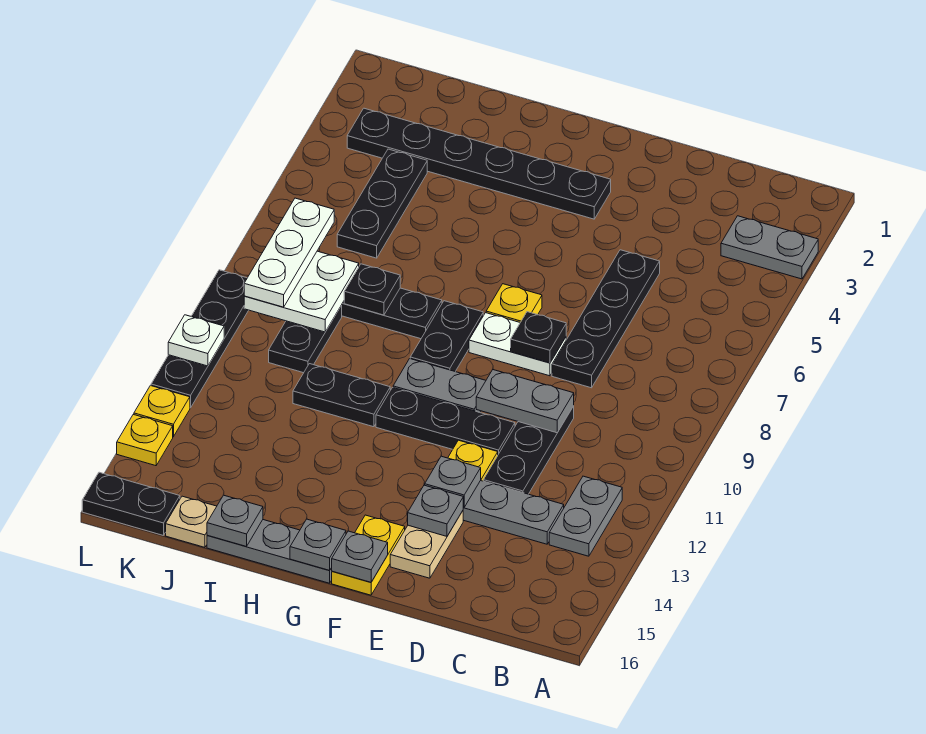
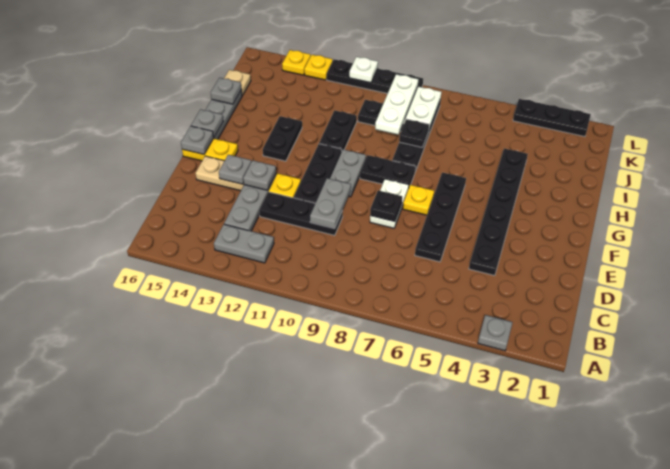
grey plate A3:B3 level 1 -> grey plate A3 level 1
black plate D5:D8 level 1 -> black plate D6:G6 level 1
black plate F3:K3 level 1 -> black plate D4:I4 level 1
black plate J4:J6 level 1 -> black plate L2:L4 level 1
white plate K7:K9 level 3 -> white plate I9:K9 level 3
black plate K16:L16 level 1 -> black plate G13:H13 level 1

